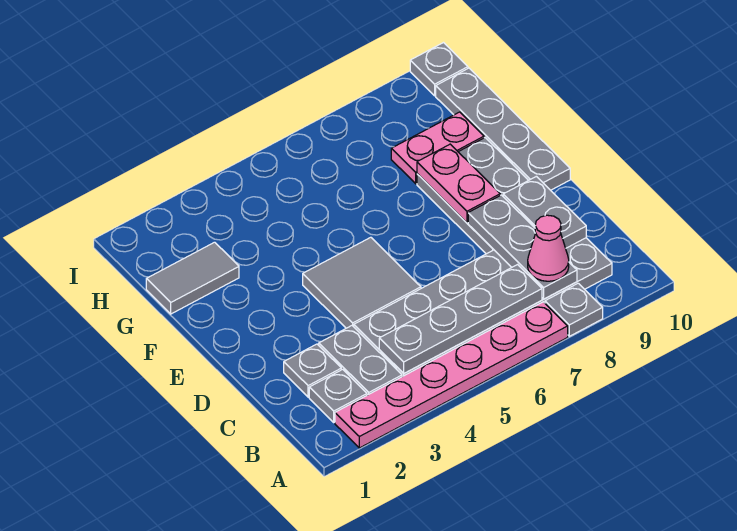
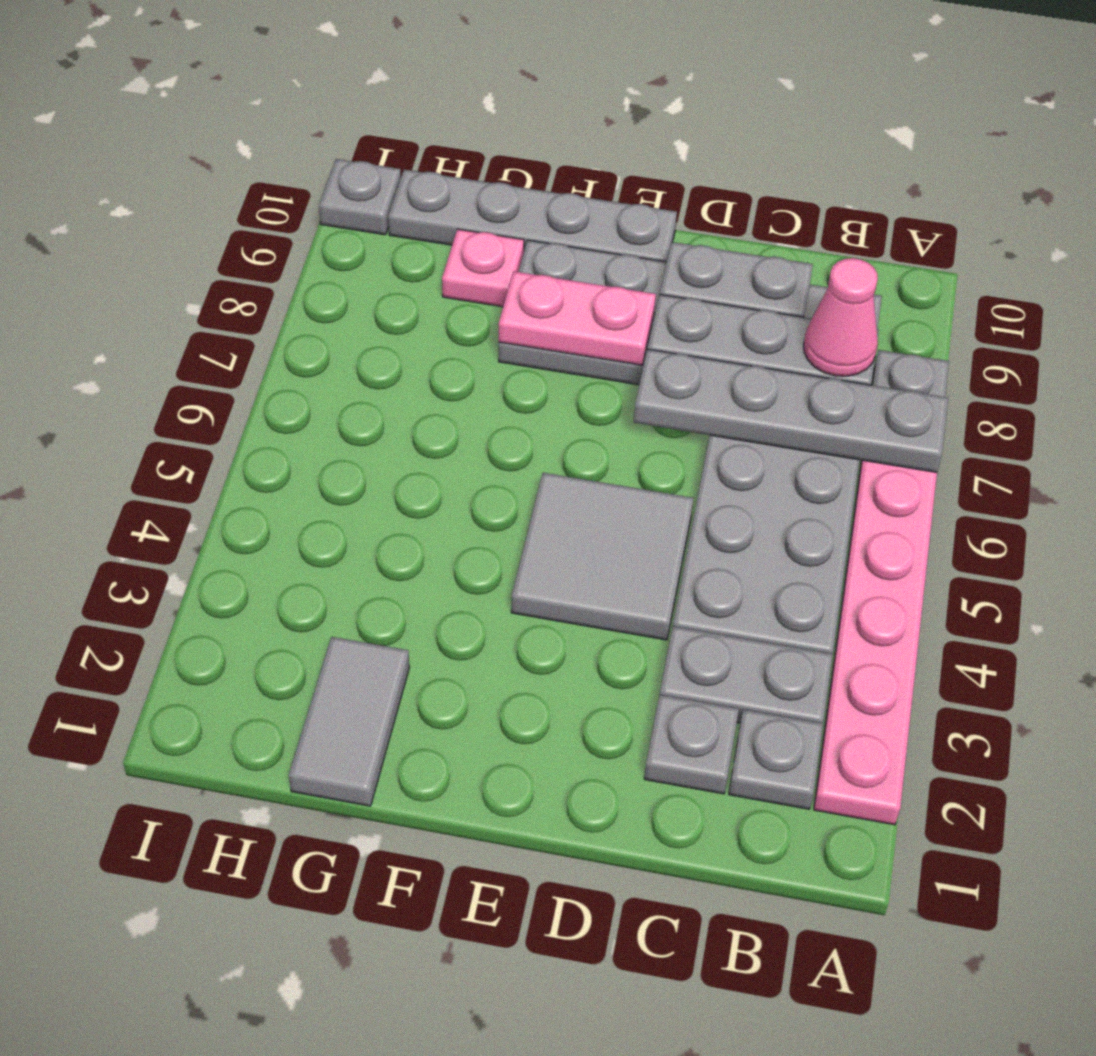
grey plate B4:B7 level 2 -> grey plate A7:D7 level 2
pink plate G8:G9 level 1 -> pink plate G9 level 1

